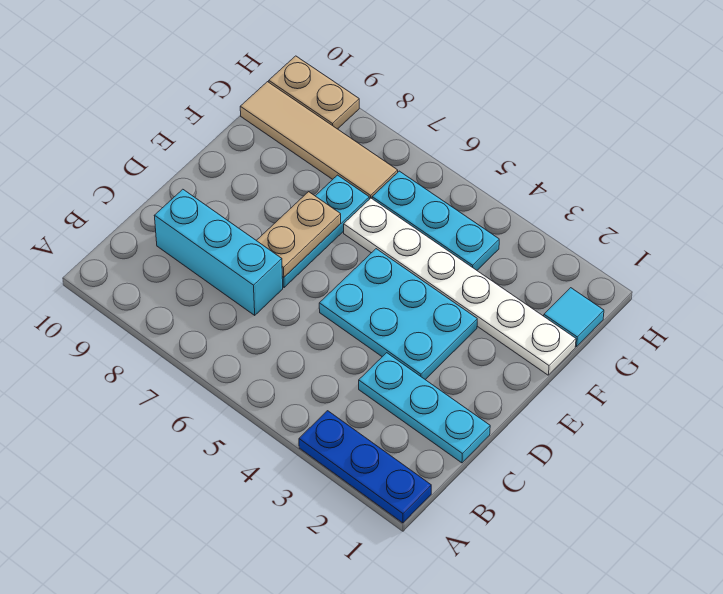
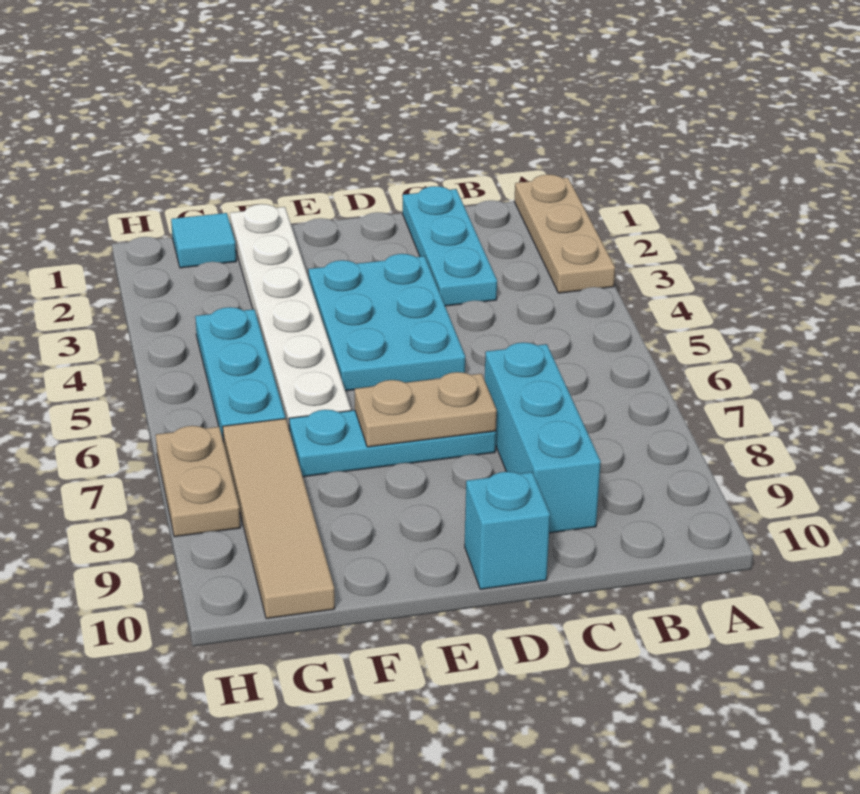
blue plate A1:A3 level 1 -> tan plate A1:A3 level 1
none -> cyan brick D10 level 1
tan plate H9:H10 level 1 -> tan plate H7:H8 level 1

